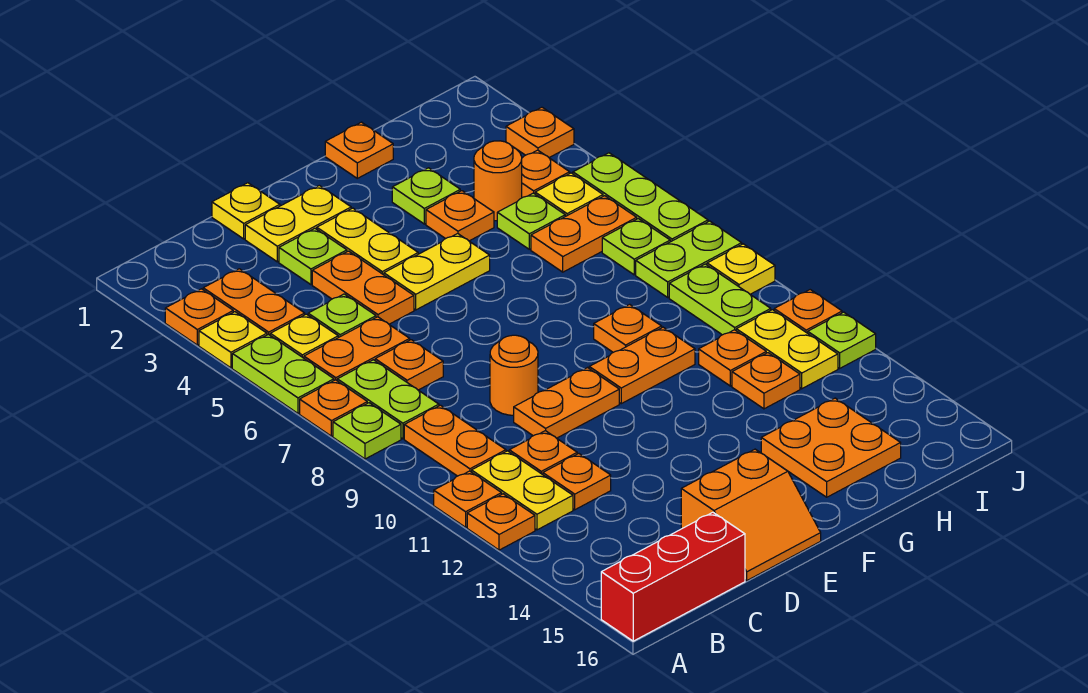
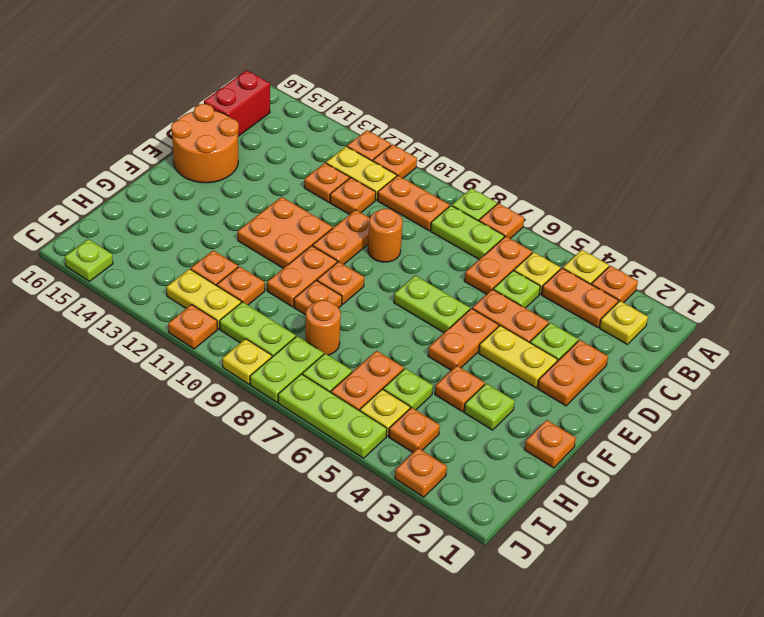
lime plate A5:A6 level 1 -> lime plate E6:E7 level 1
red brick A16:C16 level 1 -> red brick B16:C16 level 1
orange plate C7 level 1 -> orange plate F9 level 1
yellow plate D1 level 1 -> yellow plate B2 level 1
yellow plate D2:E2 level 1 -> orange plate D2:E2 level 1
orange slope D15:E16 level 1 top 15 -> orange round brick D15:E16 level 1
yellow plate E5:F5 level 1 -> orange plate E5:F5 level 1
orange plate G14:H15 level 1 -> orange plate E11:F12 level 1
orange round brick H4 level 1 -> orange round brick H8 level 1
lime plate J12 level 1 -> lime plate J15 level 1

